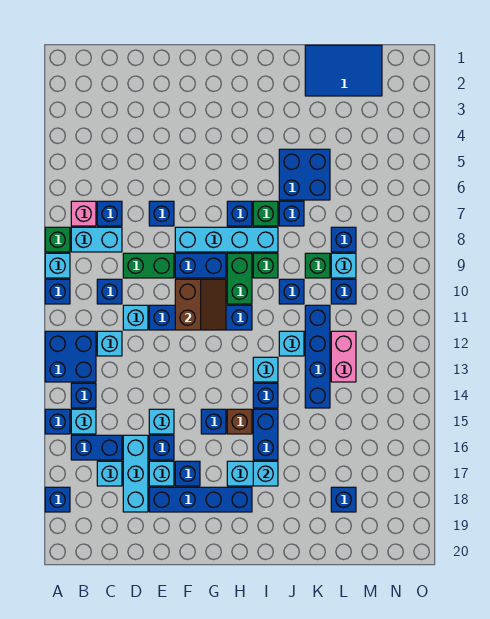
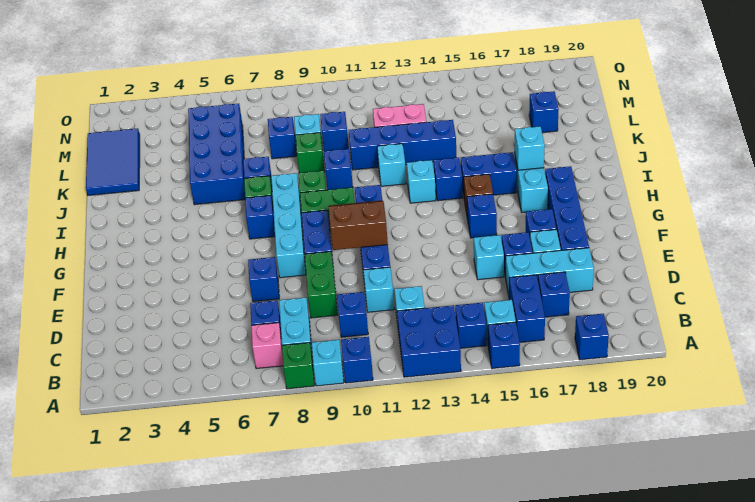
cyan brick C17 level 1 -> blue brick C17 level 1
blue brick J5:K6 level 1 -> blue brick J5:M6 level 1

